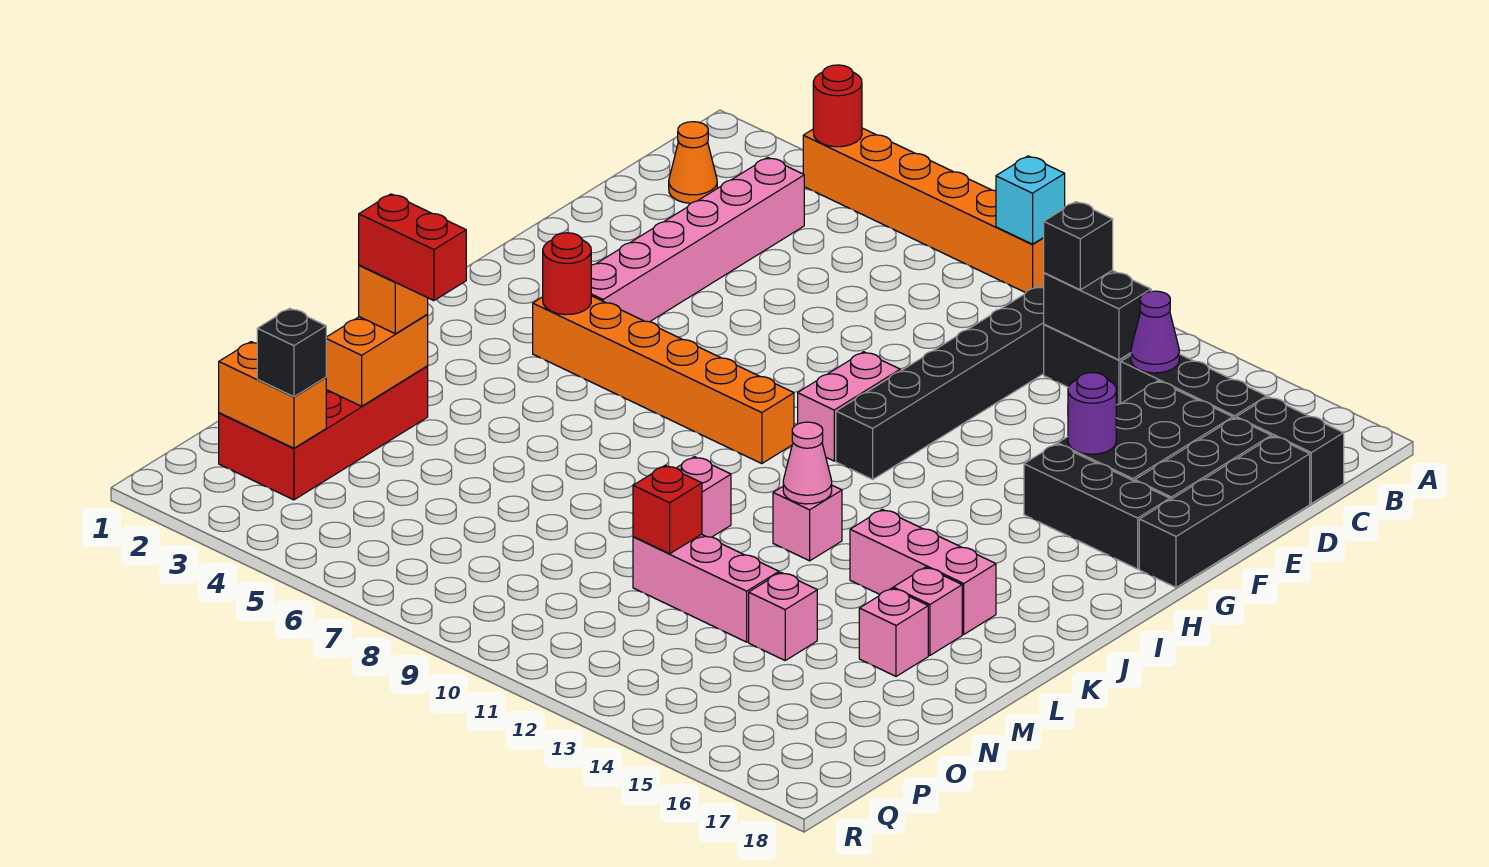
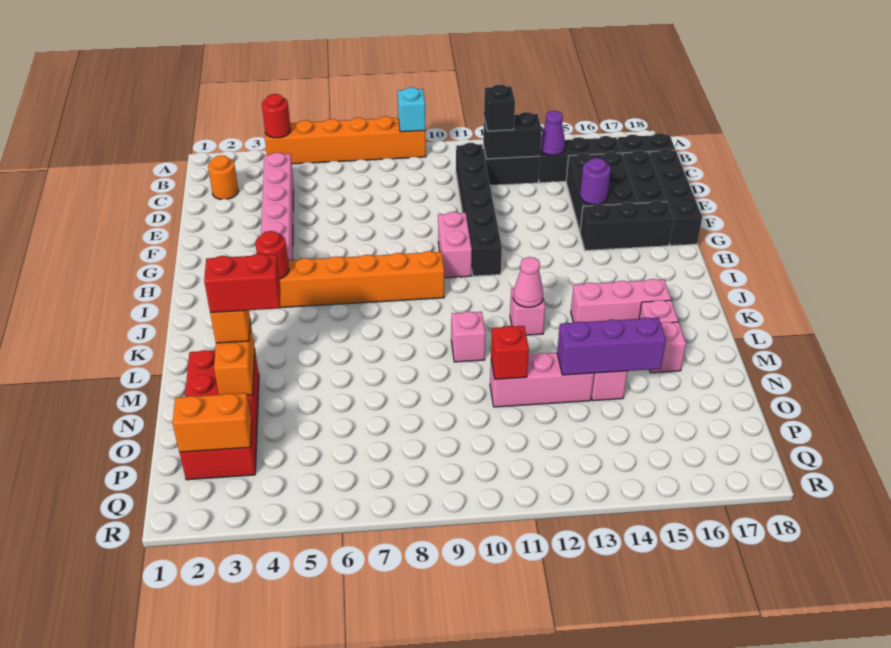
orange cone C2 level 1 -> orange round brick C2 level 1
none -> purple brick N13:N15 level 2
black brick P3 level 3 -> none

